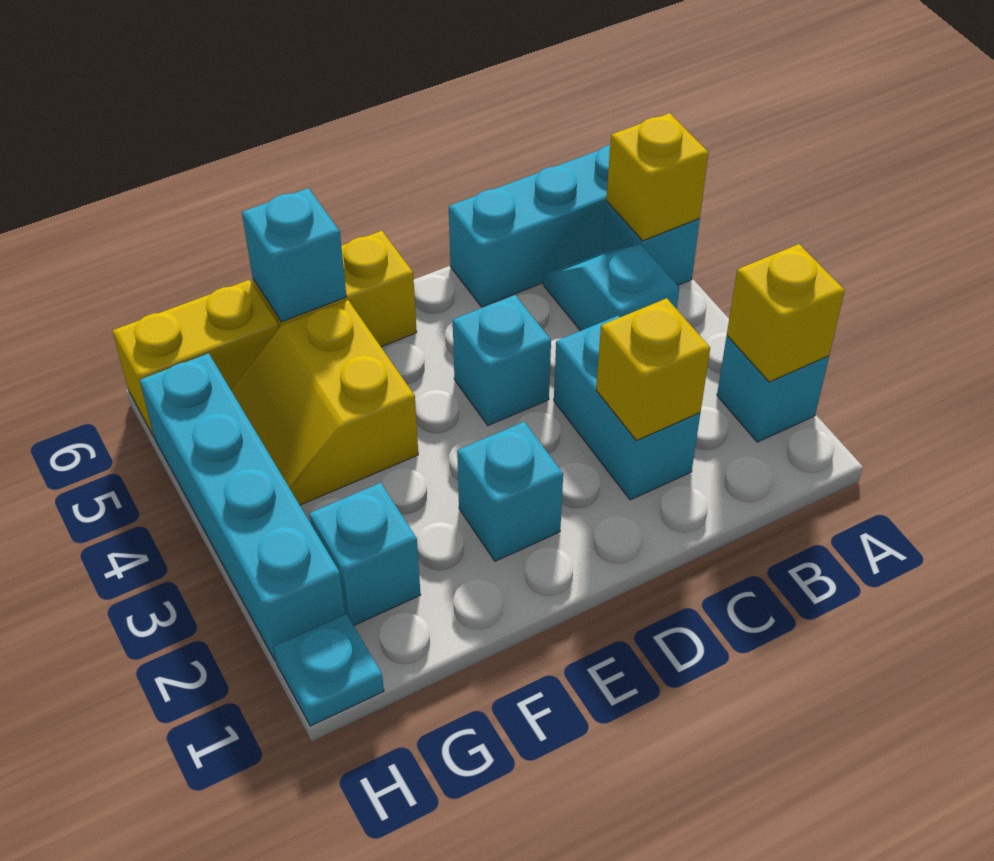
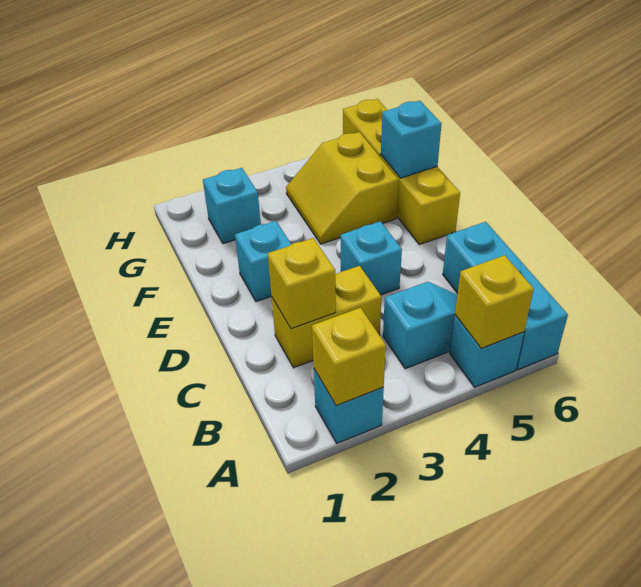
cyan brick C2:C3 level 1 -> yellow brick C2:C3 level 1
yellow slope F4:G5 level 1 top F -> yellow slope F4:G5 level 1 top 5
cyan plate H1 level 1 -> none
cyan brick H2:H5 level 1 -> none

